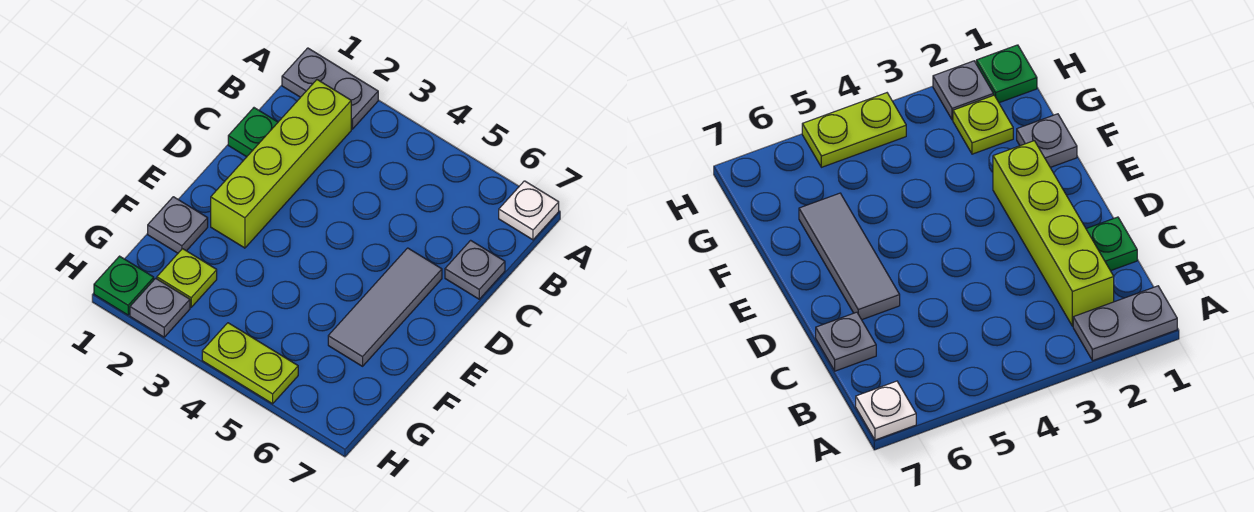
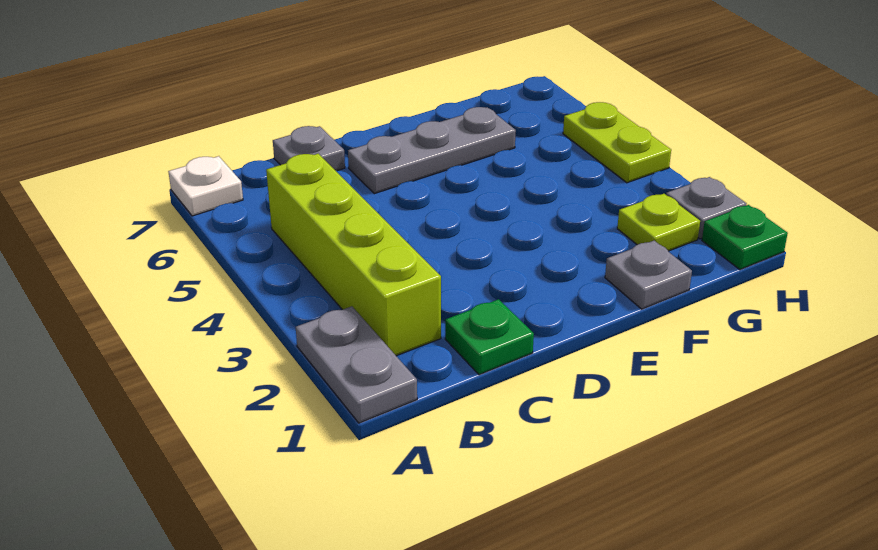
lime brick B2:E2 level 1 -> lime brick B2:B5 level 1
grey tile D6:F6 level 1 -> grey plate D6:F6 level 1

